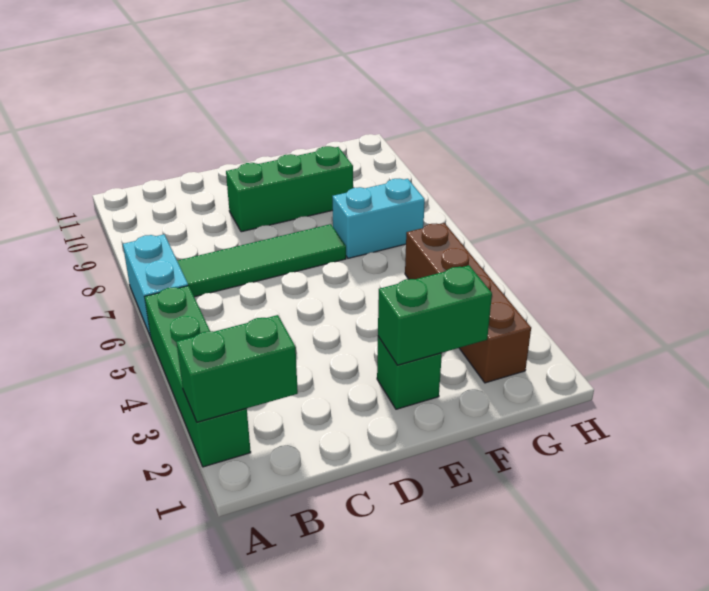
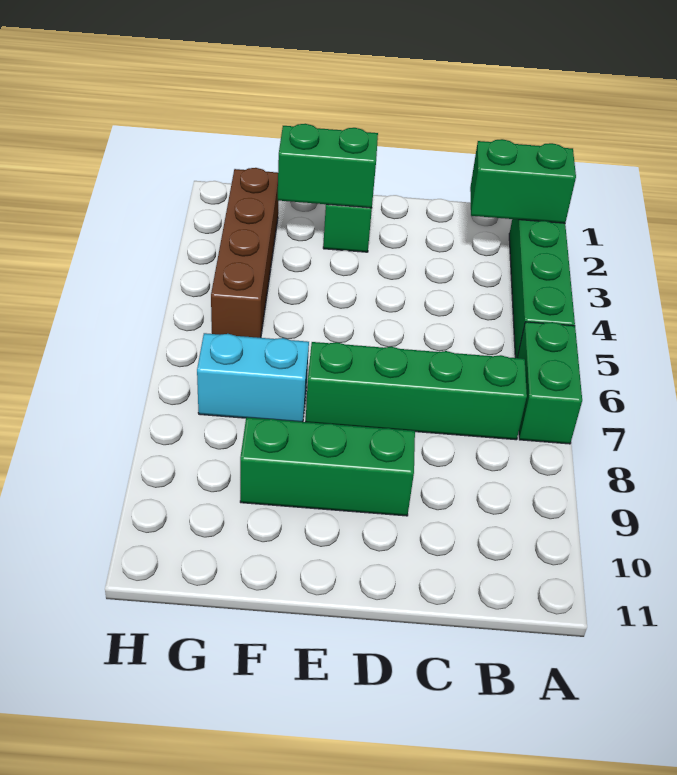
cyan brick A6:A7 level 1 -> green brick A6:A7 level 1
green tile B7:E7 level 1 -> green brick B7:E7 level 1

